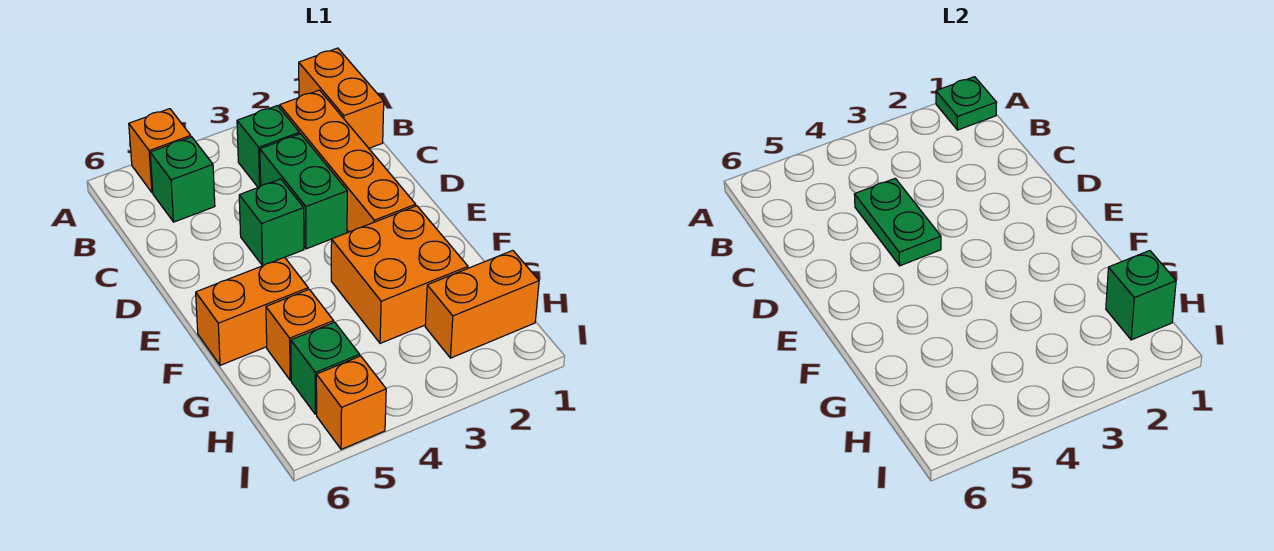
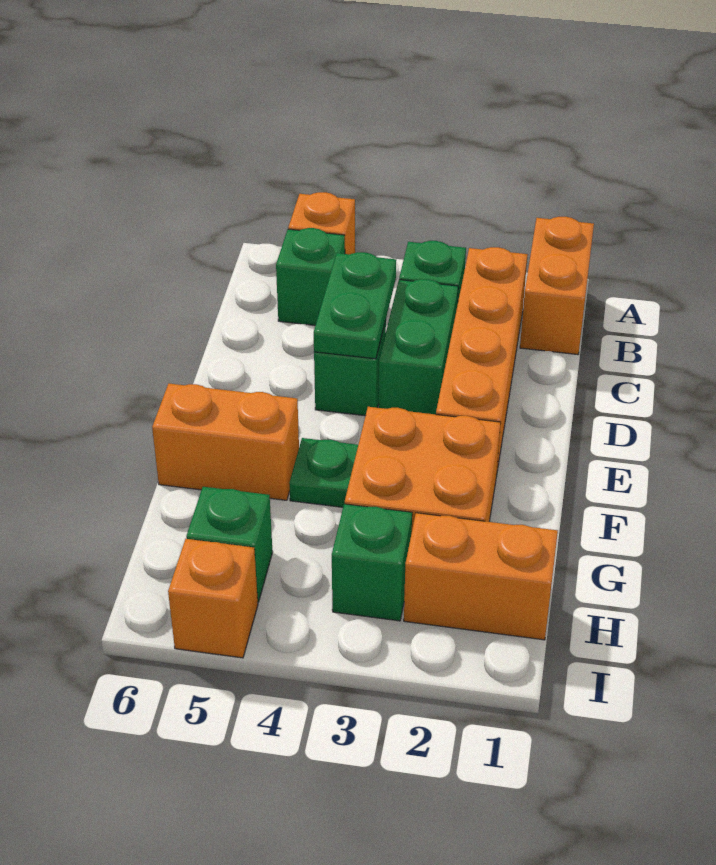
green plate A1 level 2 -> green plate F4 level 1
orange brick G5 level 1 -> none
green brick H1 level 2 -> green brick H3 level 1

